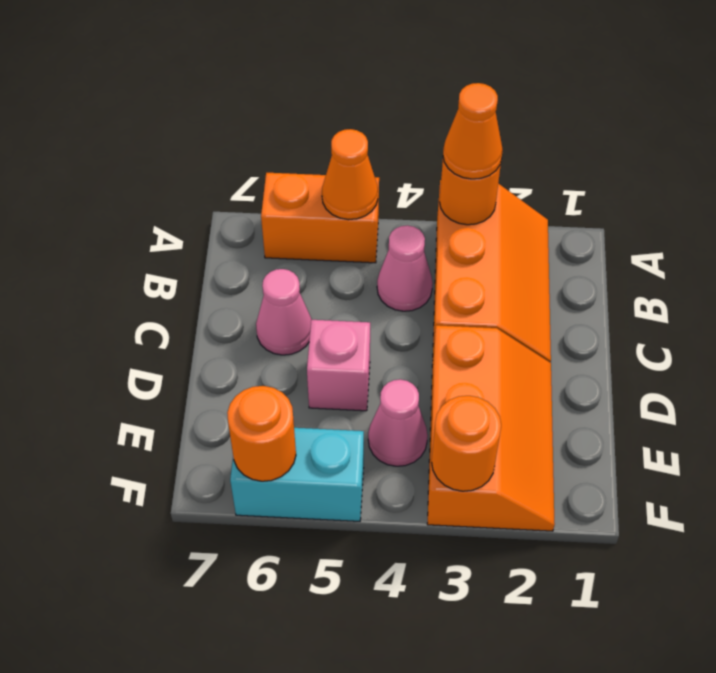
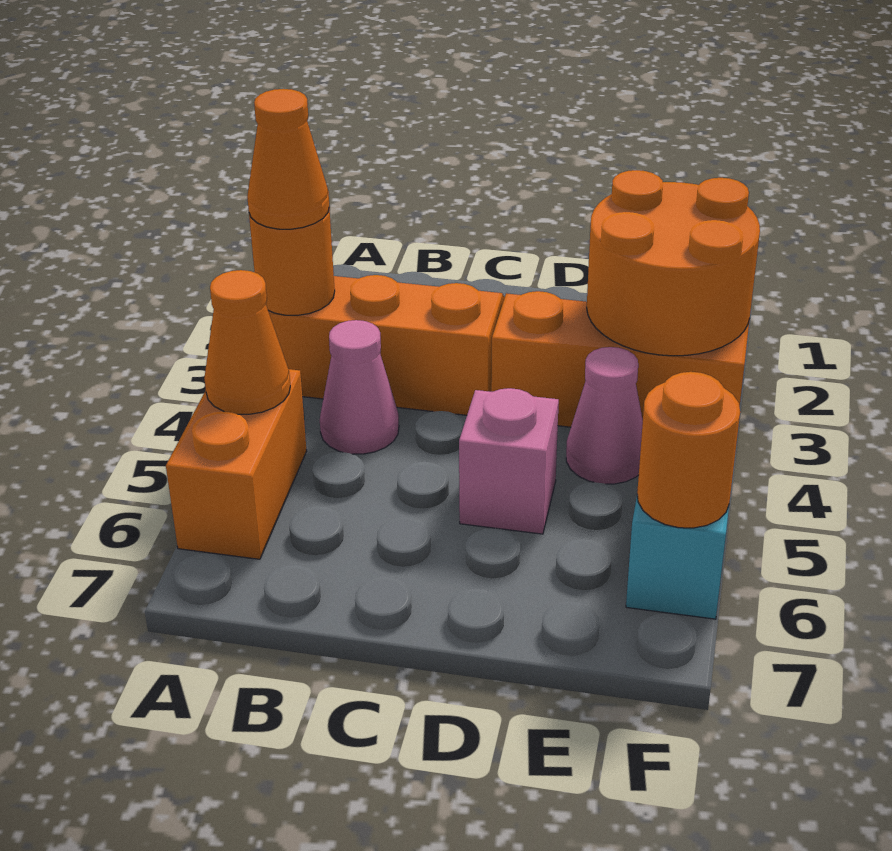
pink cone C6 level 1 -> none
orange round brick F3 level 2 -> orange round brick E2:F3 level 2

